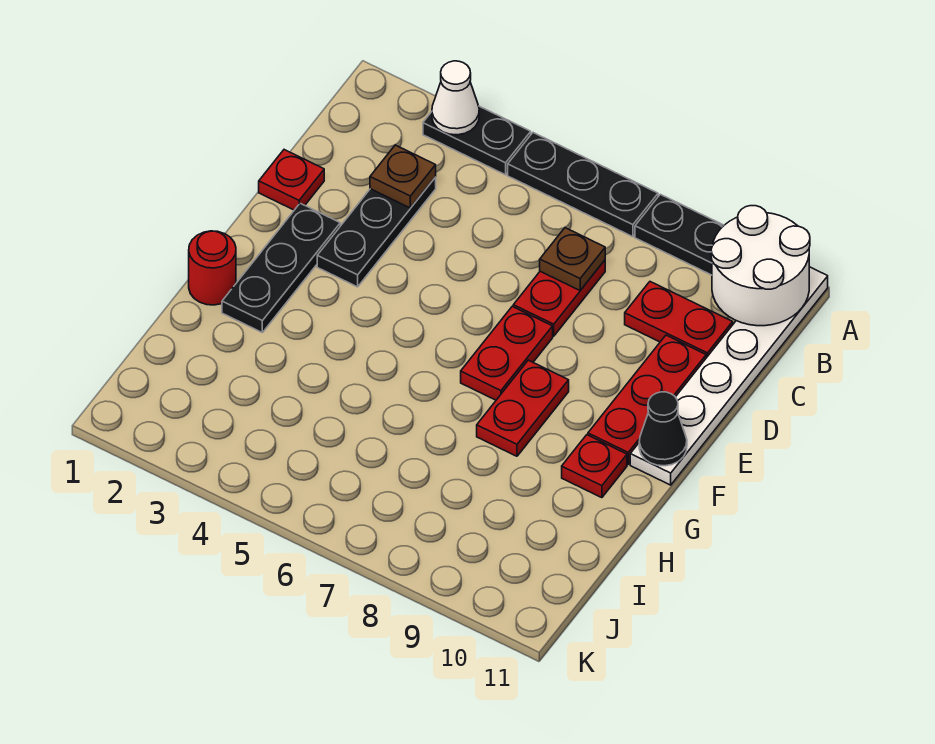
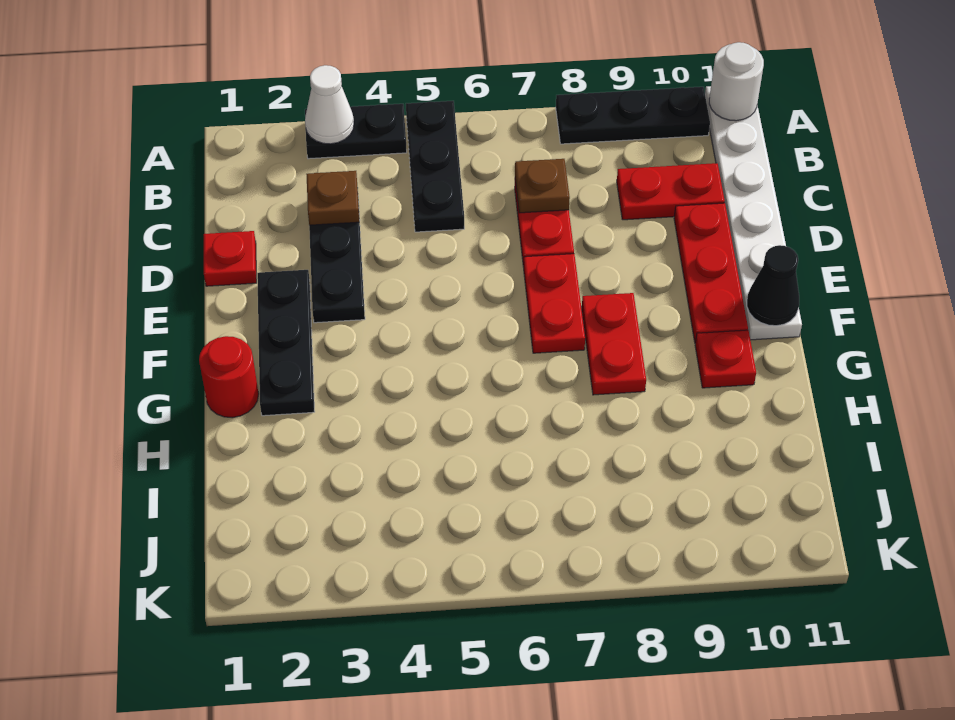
black plate A5:A7 level 1 -> black plate A5:C5 level 1
white round brick A10:B11 level 2 -> white round brick A11 level 2

